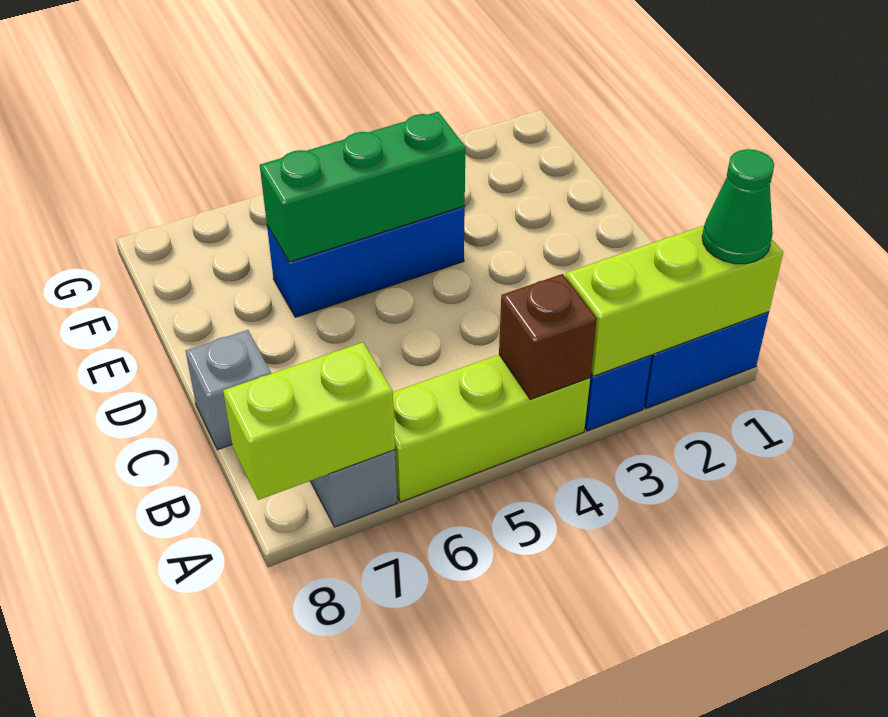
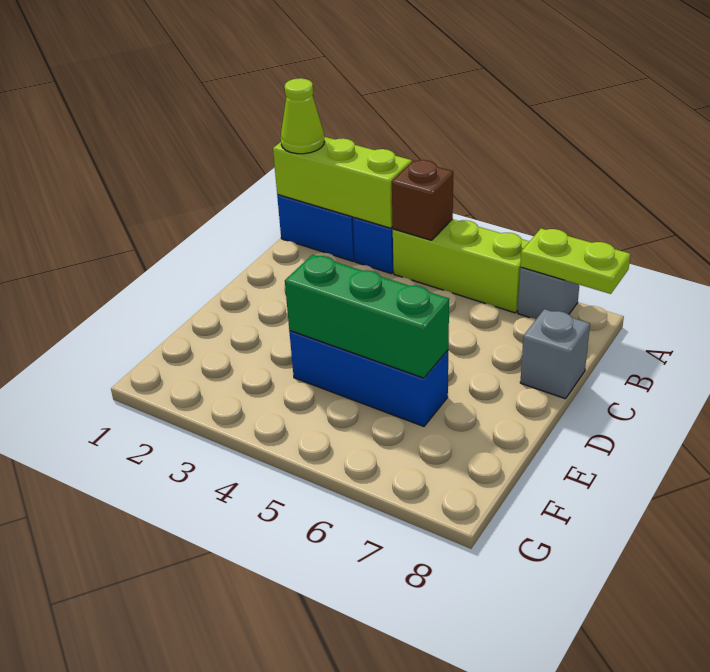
green cone A1 level 3 -> lime cone A1 level 3
lime brick A7:A8 level 2 -> lime plate A7:A8 level 2

